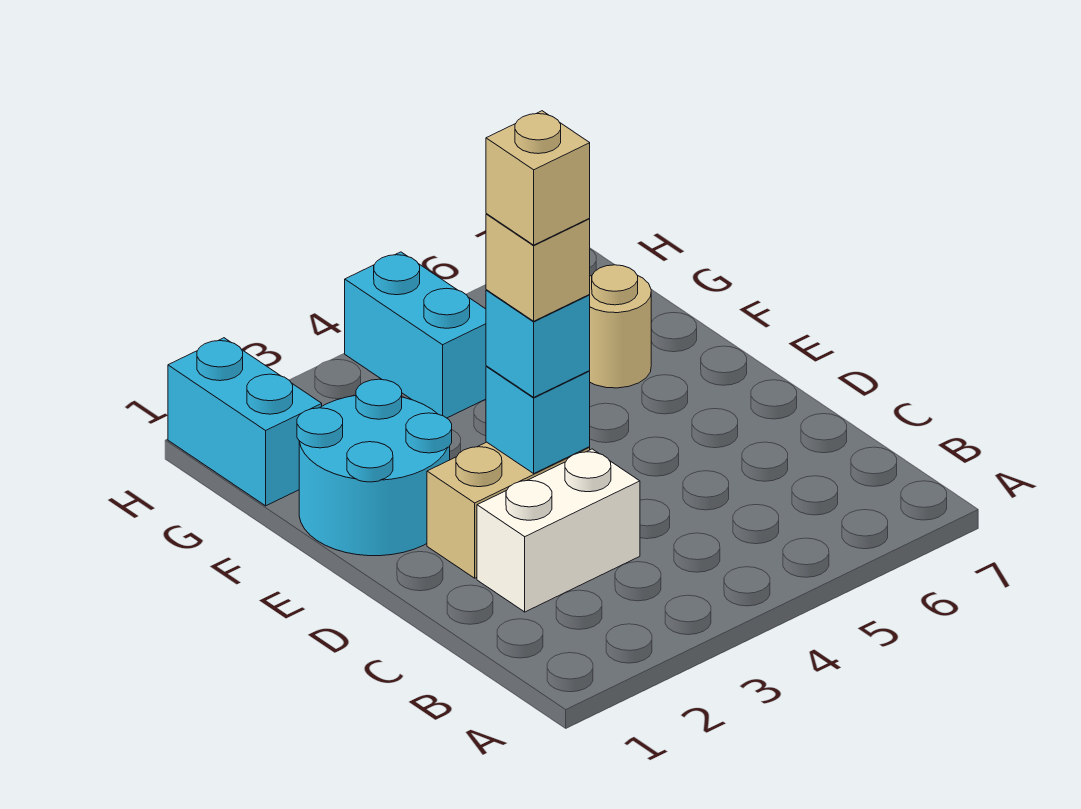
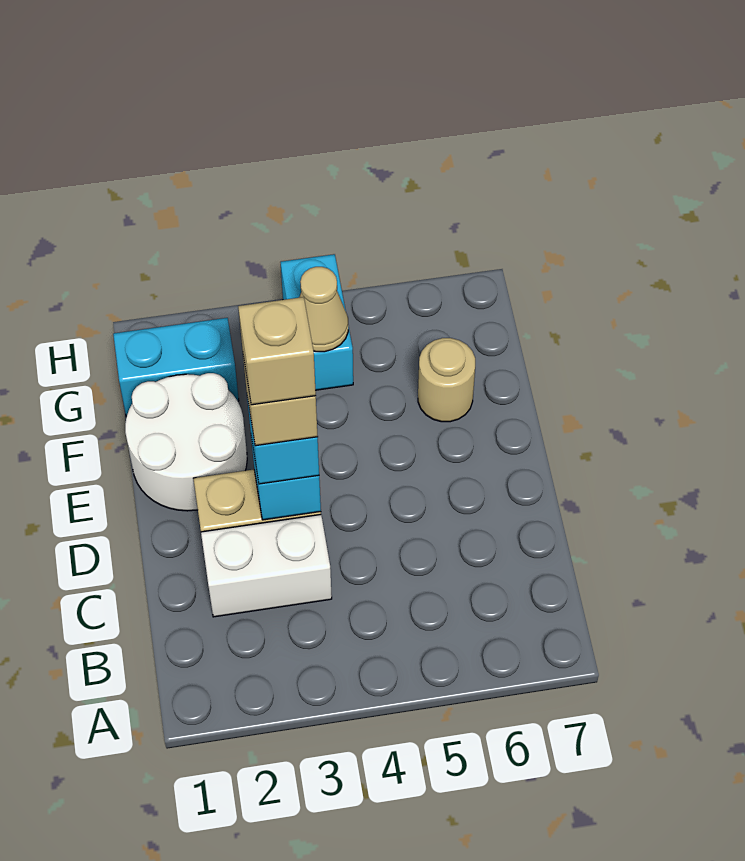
cyan round brick E1:F2 level 1 -> white round brick E1:F2 level 1
cyan brick G1:H1 level 1 -> cyan brick G1:G2 level 1
none -> tan cone G4 level 2

